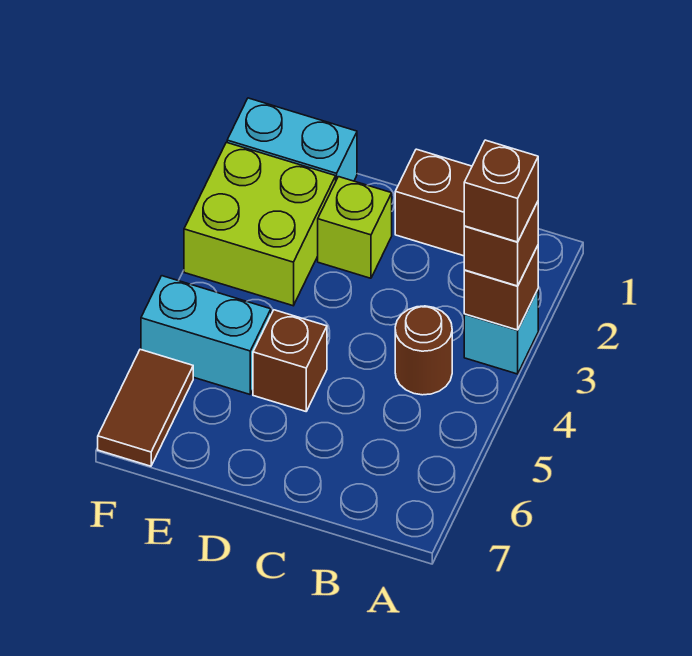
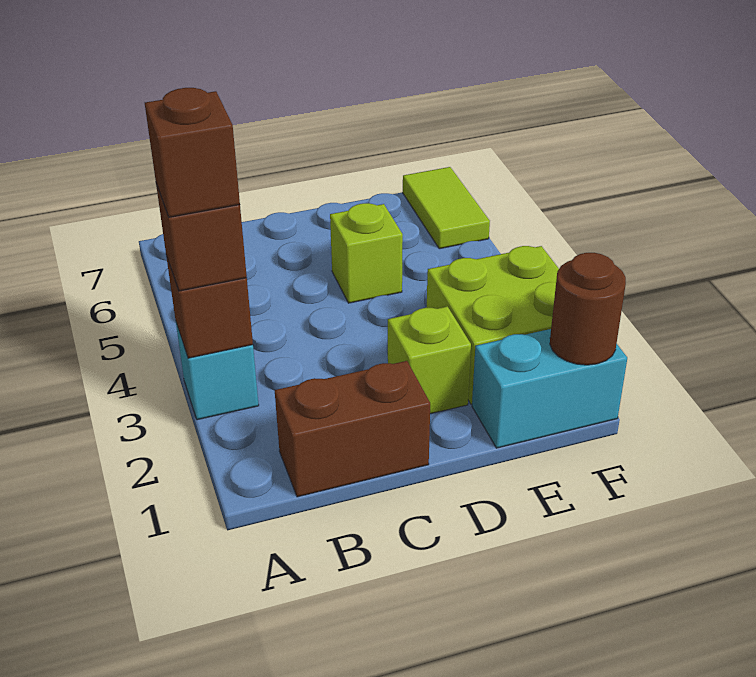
brown round brick B4 level 1 -> brown round brick F1 level 2
brown brick D5 level 1 -> lime brick D5 level 1
cyan brick E5:F5 level 1 -> none
brown tile F6:F7 level 1 -> lime tile F6:F7 level 1

